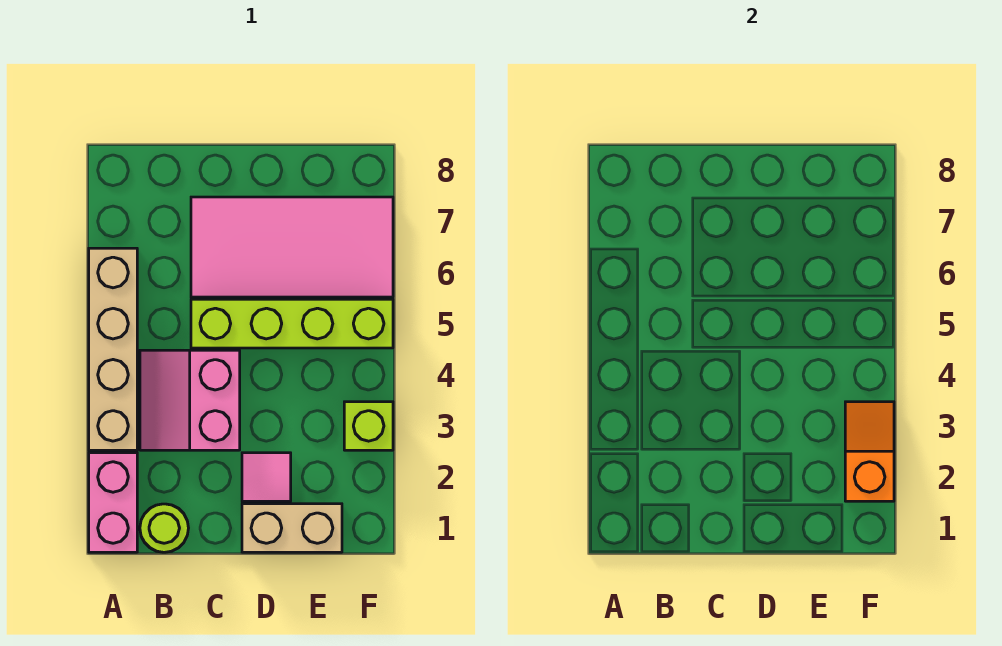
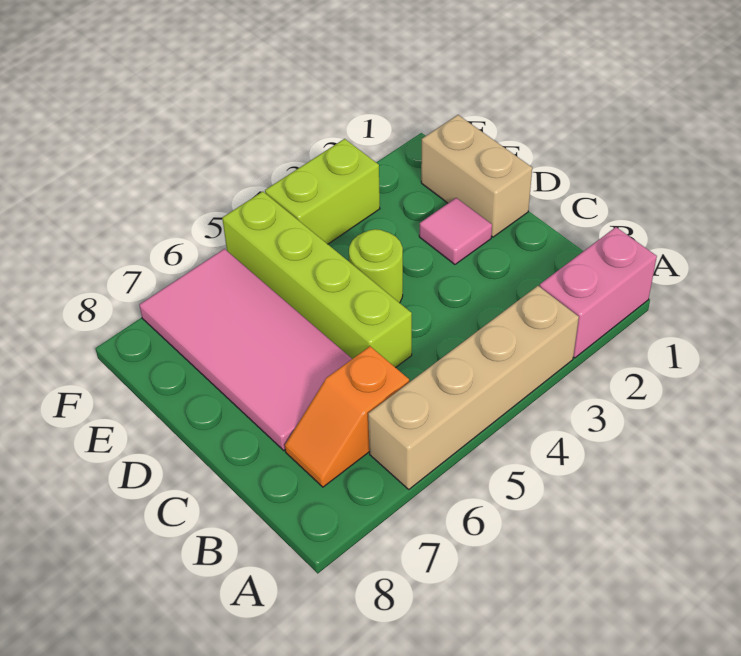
lime round brick B1 level 1 -> lime round brick D4 level 1
pink slope B3:C4 level 1 top C -> none
orange slope F2:F3 level 2 top 2 -> orange slope B6:B7 level 1 top 6
lime brick F3 level 1 -> lime brick F3:F4 level 1

